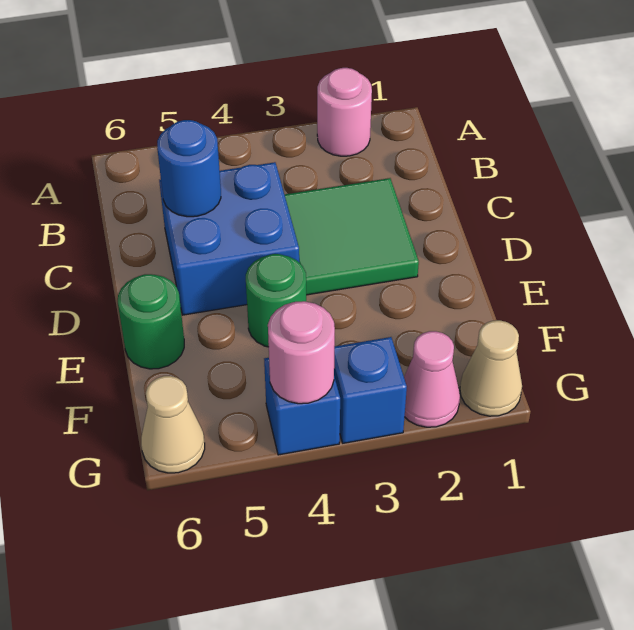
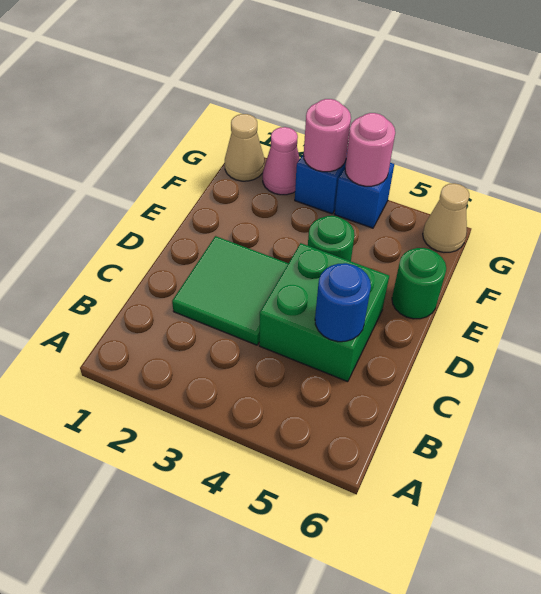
pink round brick A2 level 1 -> pink round brick G3 level 2
blue brick C4:D5 level 1 -> green brick C4:D5 level 1

